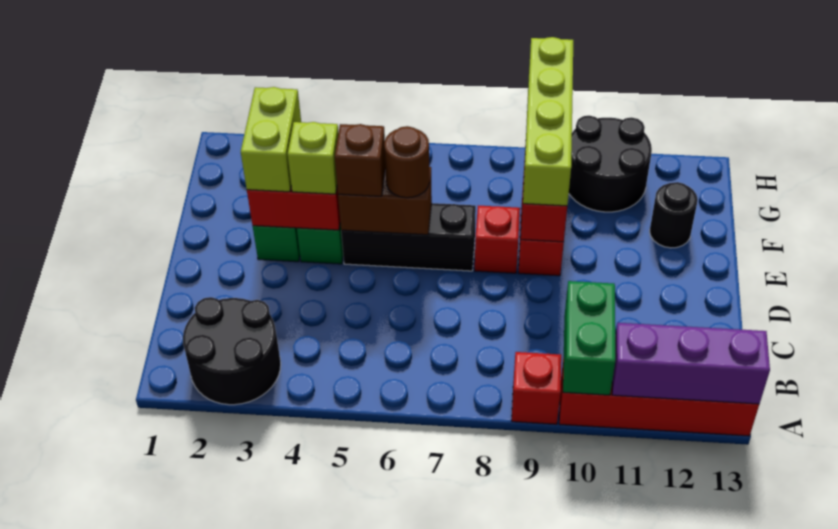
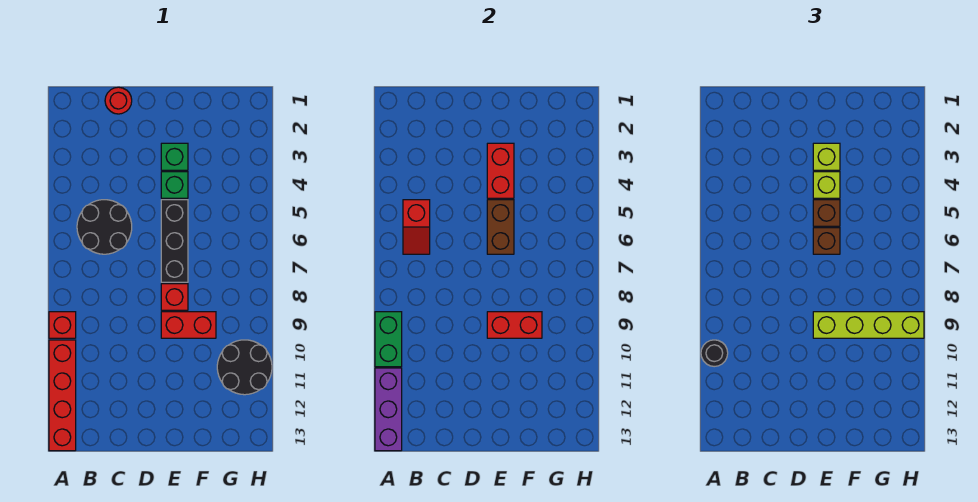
black round brick A2:B3 level 1 -> black round brick B5:C6 level 1
green brick A10:B10 level 2 -> green brick A9:A10 level 2
none -> red slope B5:B6 level 2 top 5
none -> red round brick C1 level 1
lime brick E3:F3 level 3 -> lime brick E3 level 3
brown round brick E6 level 3 -> brown brick E6 level 3
black round brick F12 level 1 -> black round brick A10 level 3

